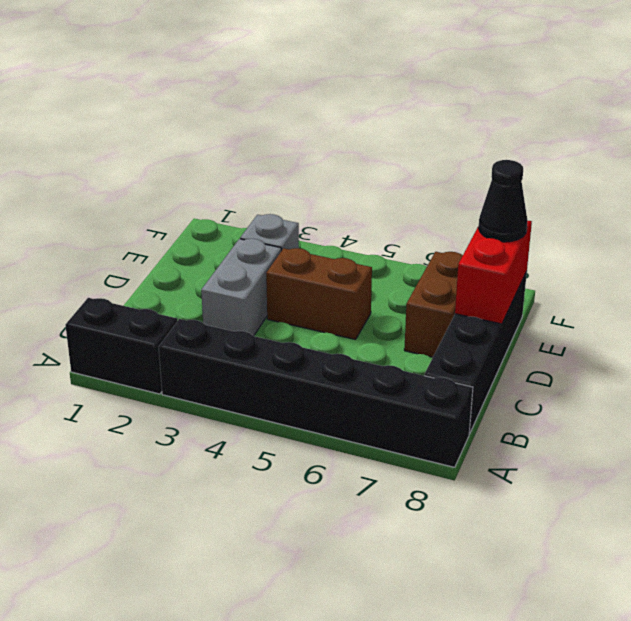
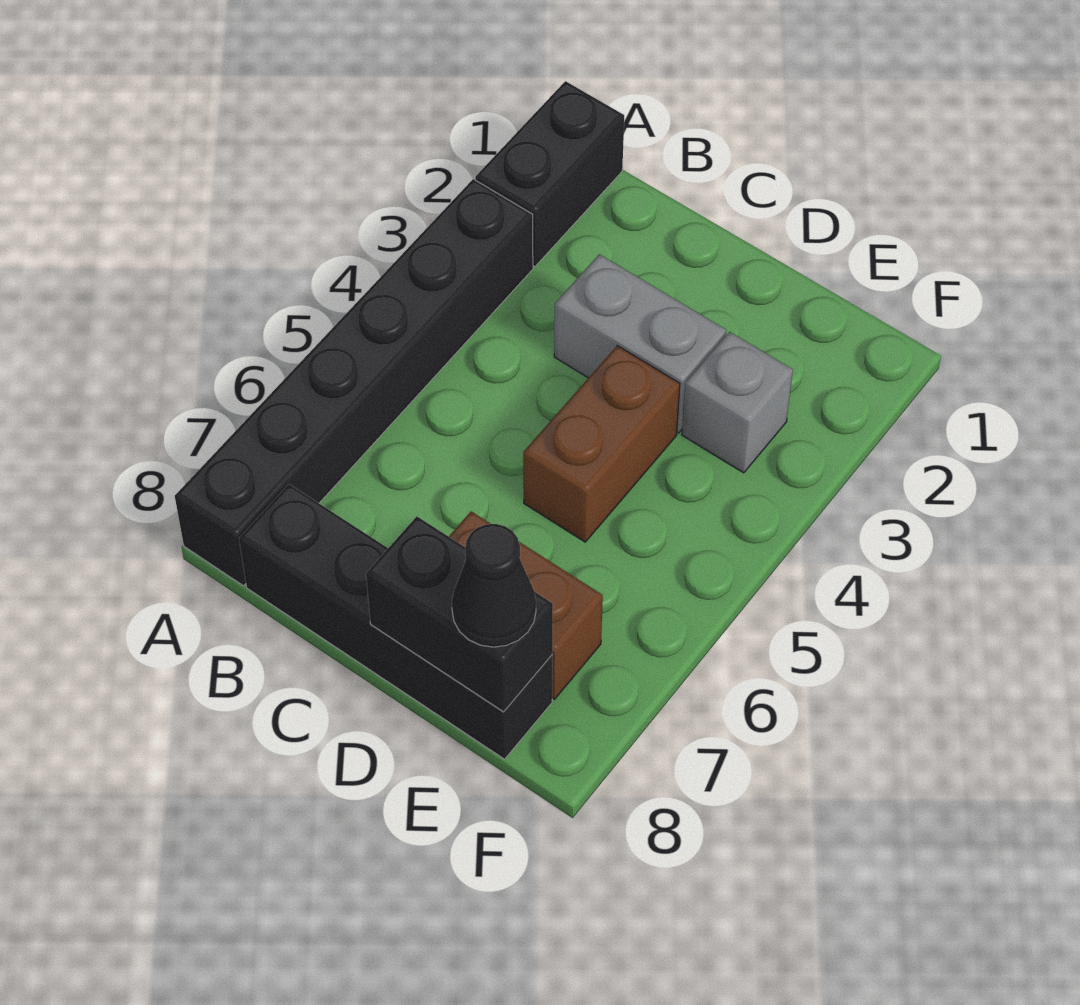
red brick D8:E8 level 2 -> black brick D8:E8 level 2

